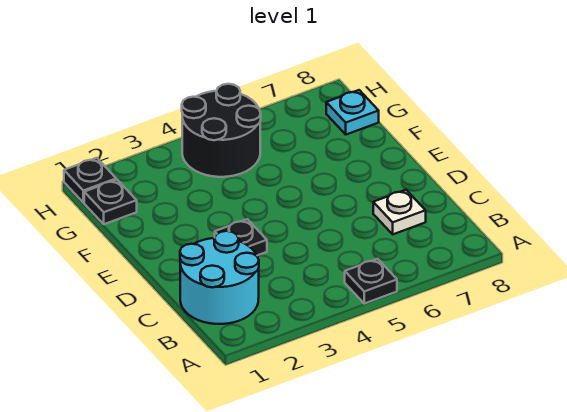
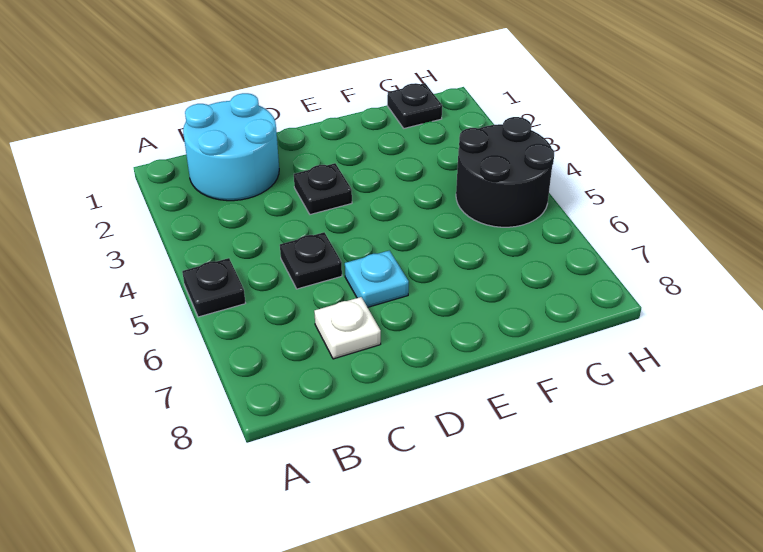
cyan plate G8 level 1 -> cyan plate D6 level 1
black plate H1 level 1 -> black plate C5 level 1

